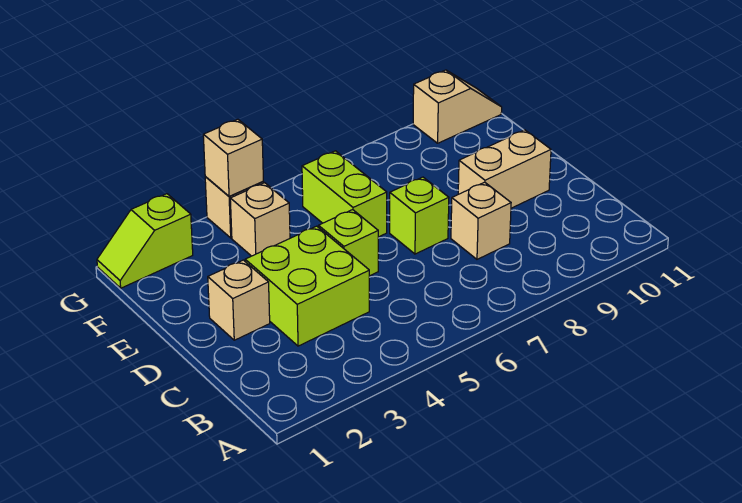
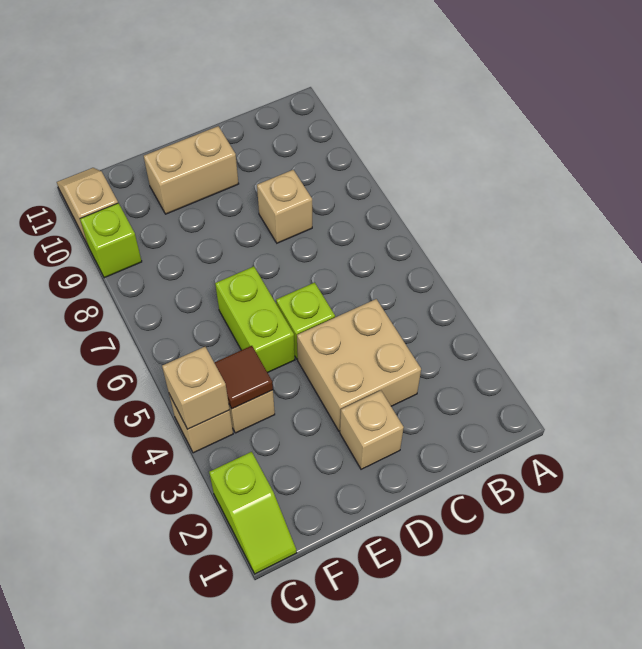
lime brick C3:D4 level 1 -> tan brick C3:D4 level 1
lime brick D7 level 1 -> lime brick G9 level 1
tan brick D9:D10 level 1 -> tan brick D10:E10 level 1
lime brick E6:F6 level 1 -> lime brick E5:E6 level 1
none -> brown tile F4 level 2

